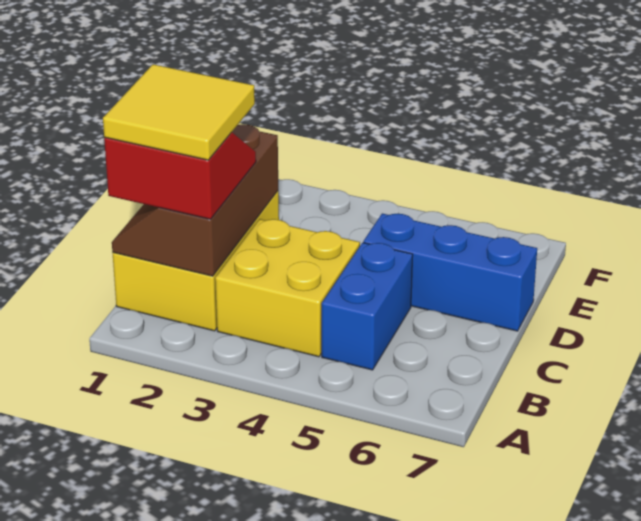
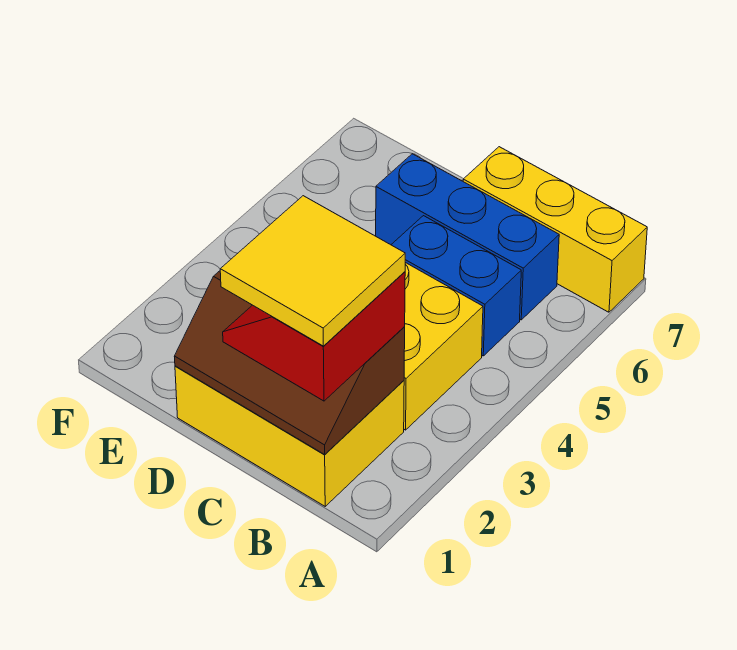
none -> yellow brick A7:C7 level 1
blue brick D5:D7 level 1 -> blue brick B6:D6 level 1

